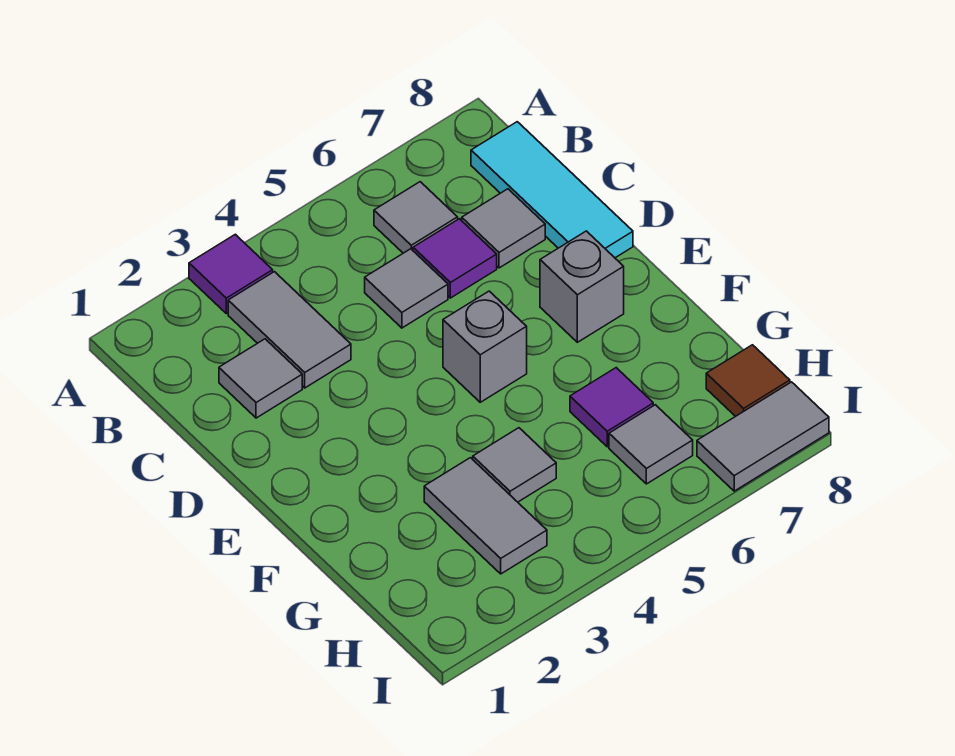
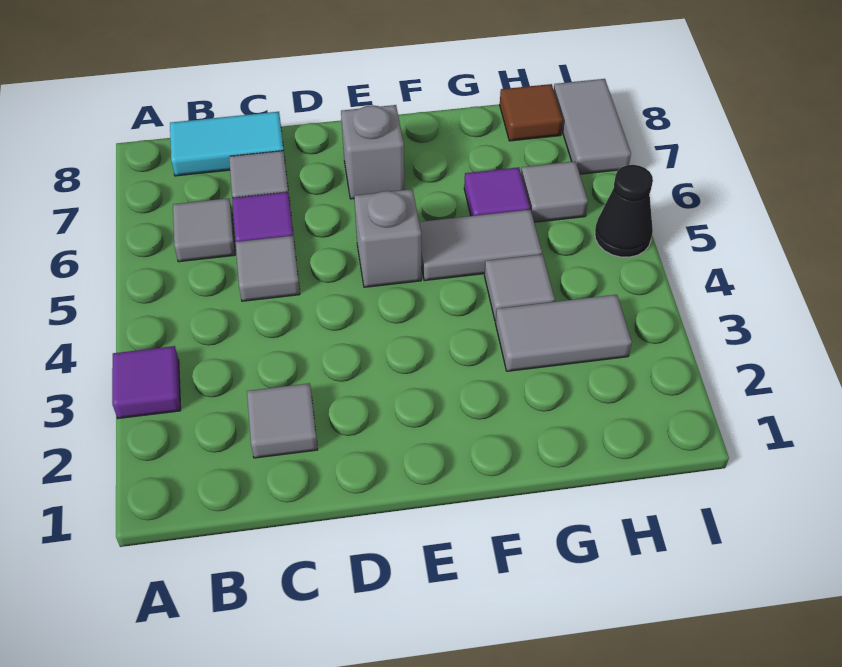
grey tile B3:C3 level 1 -> grey tile F5:G5 level 1
cyan tile B8:D8 level 1 -> cyan tile B8:C8 level 1
none -> black cone I5 level 1

